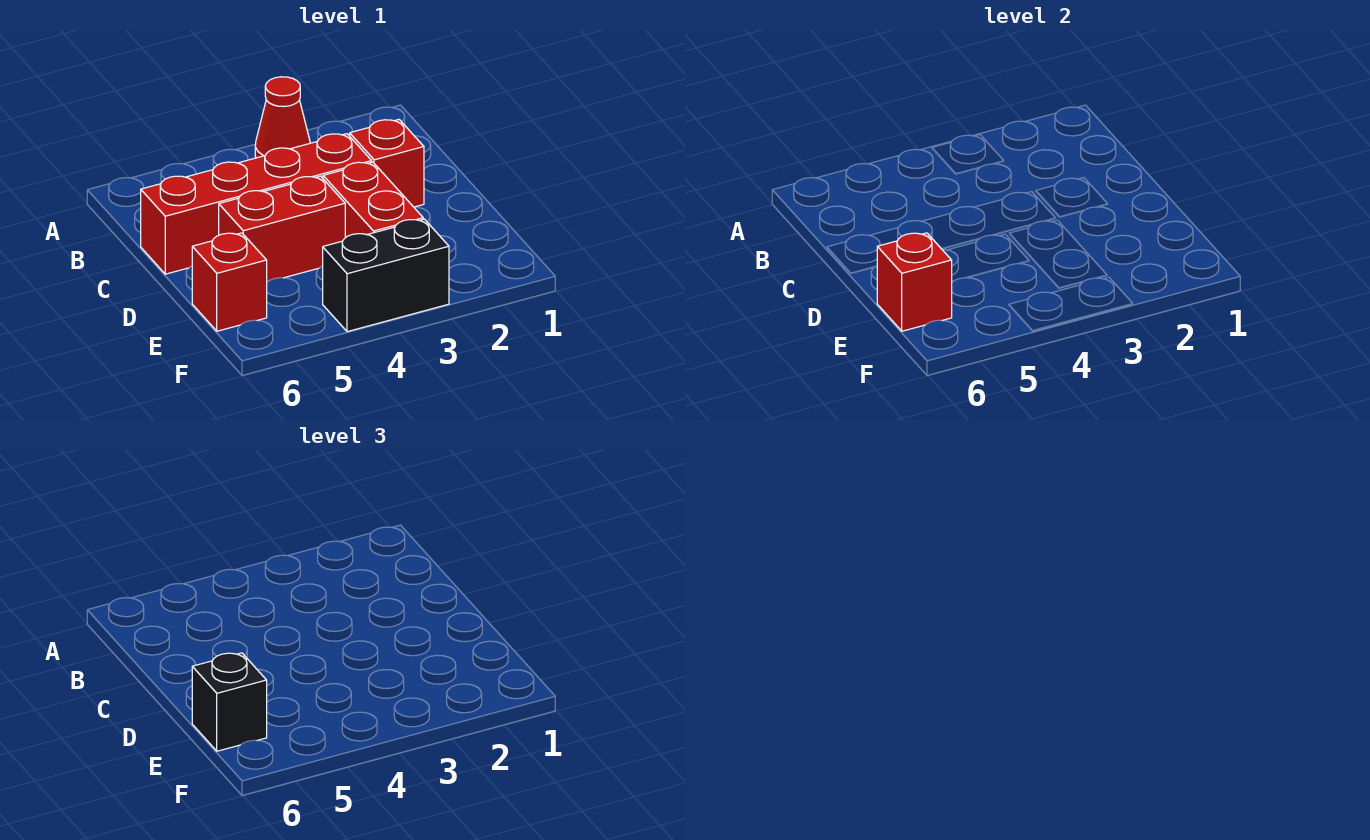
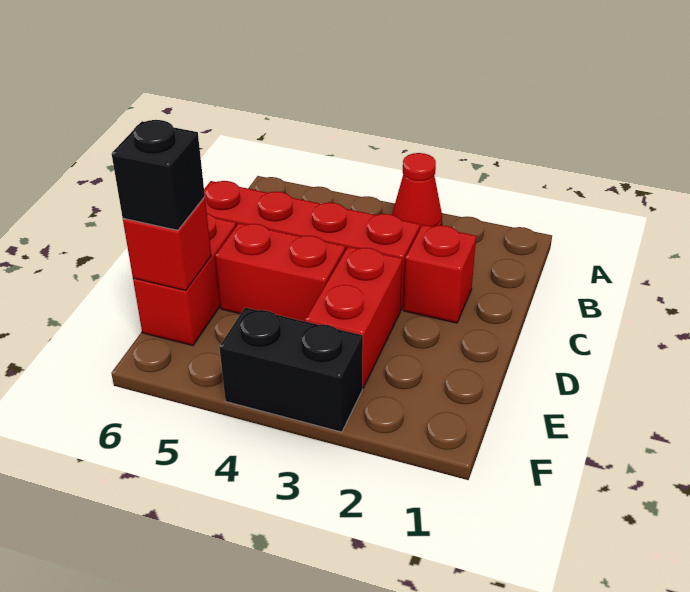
red brick E6 level 1 -> red brick D6:E6 level 1

